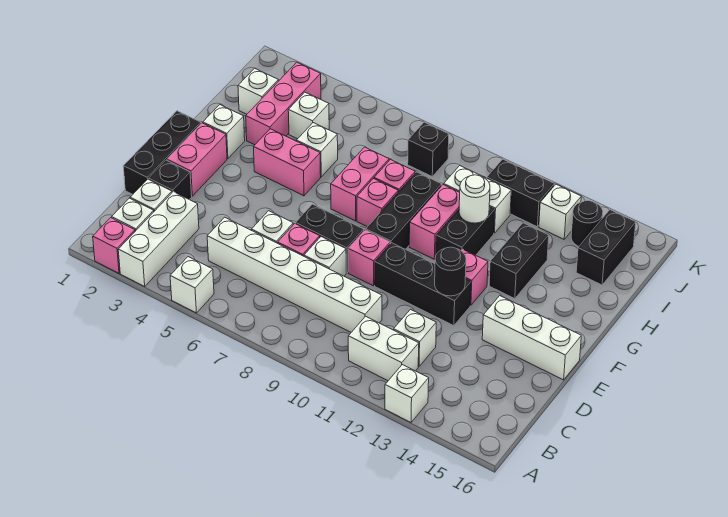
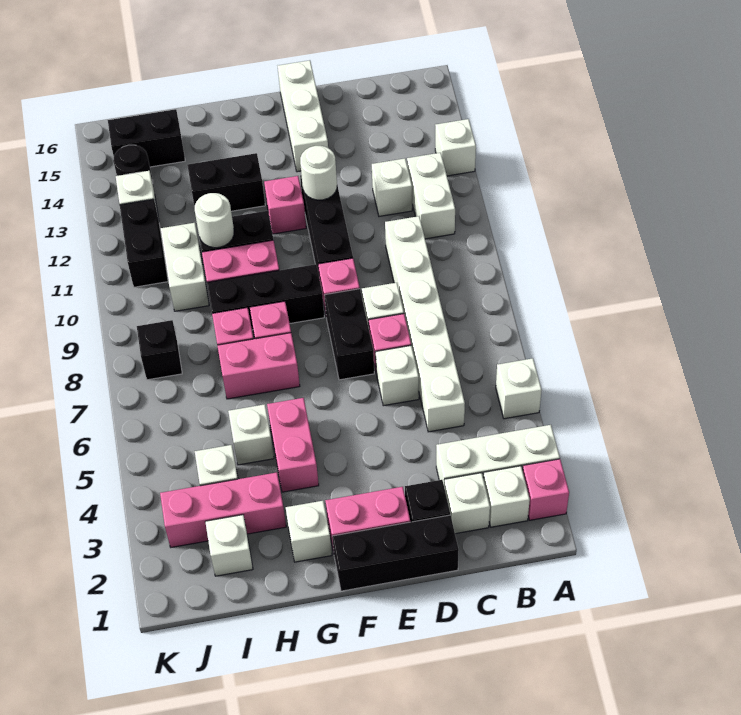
black round brick E12 level 2 -> white round brick E12 level 2

